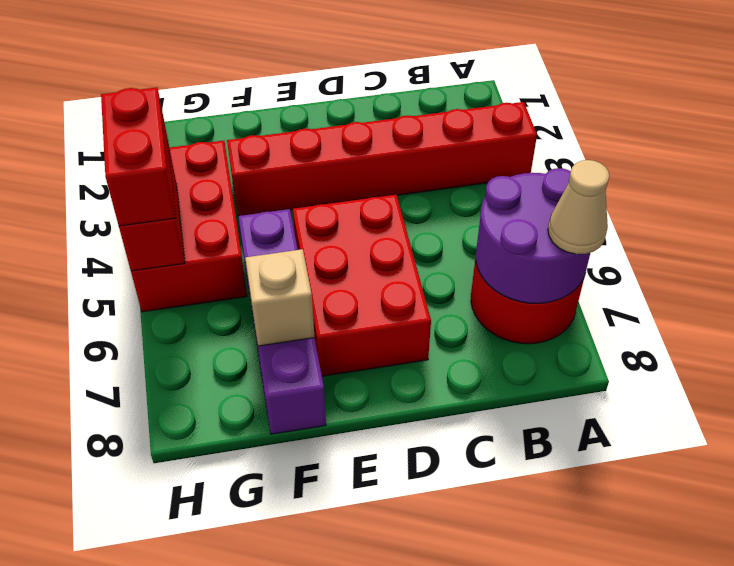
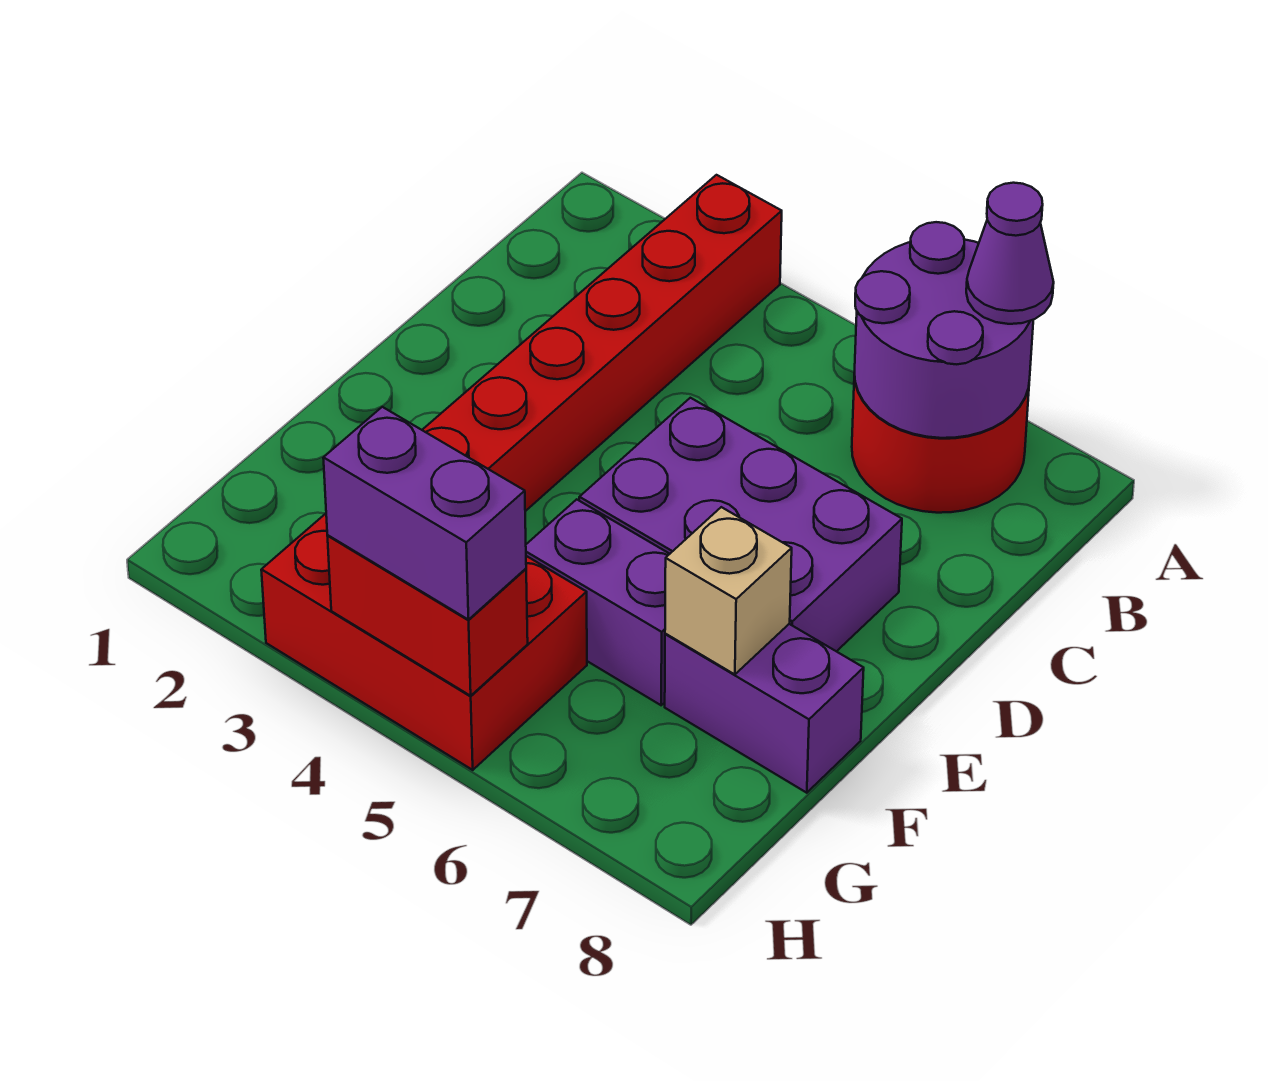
tan cone A7 level 3 -> purple cone A7 level 3
red brick D5:E7 level 1 -> purple brick D5:E7 level 1
red brick H4:H5 level 3 -> purple brick H4:H5 level 3

